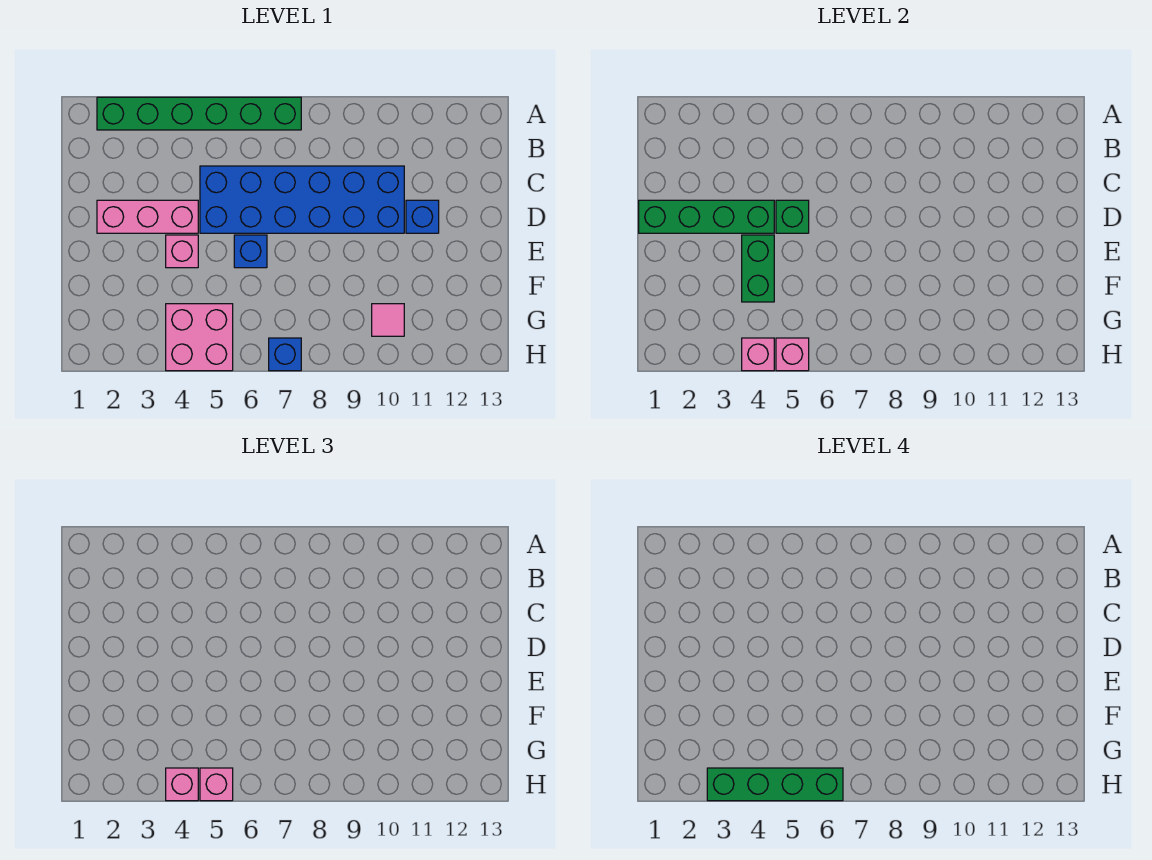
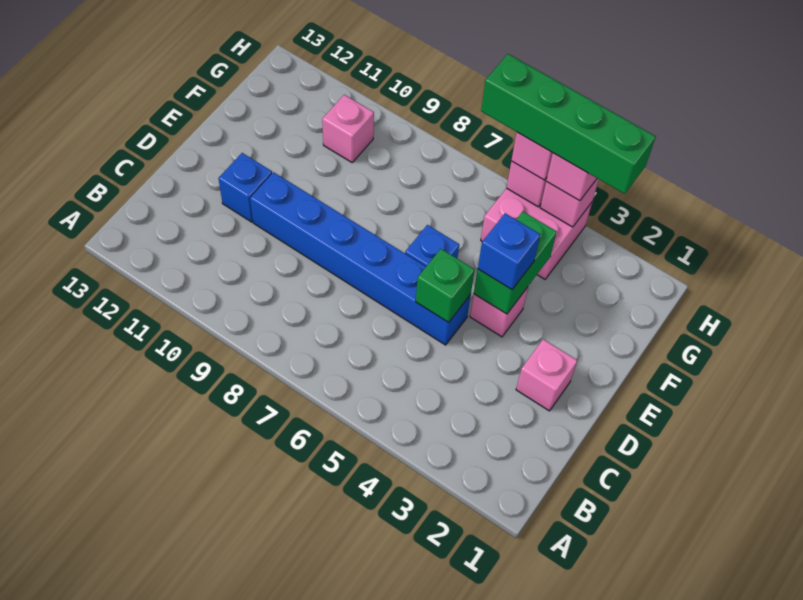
green brick A2:A7 level 1 -> none
blue brick C5:D10 level 1 -> blue brick D5:D10 level 1
green brick D1:D4 level 2 -> none
pink brick D2:D4 level 1 -> pink brick D2 level 1
pink tile G10 level 1 -> pink brick G10 level 1
blue brick H7 level 1 -> blue brick E4 level 3

